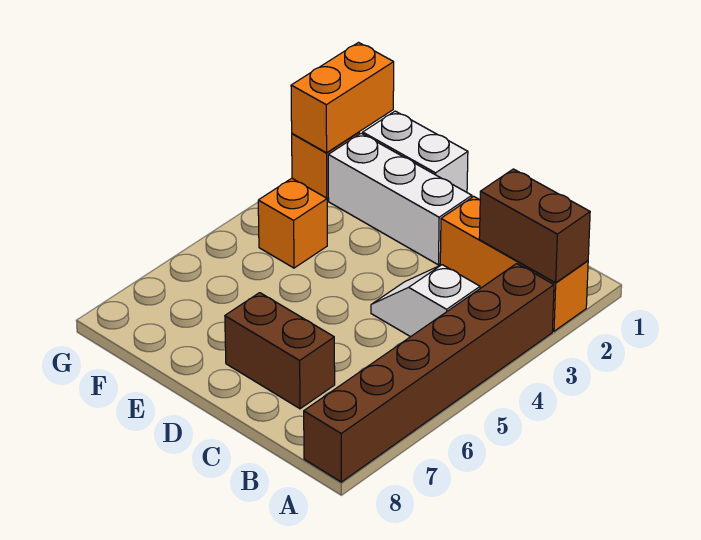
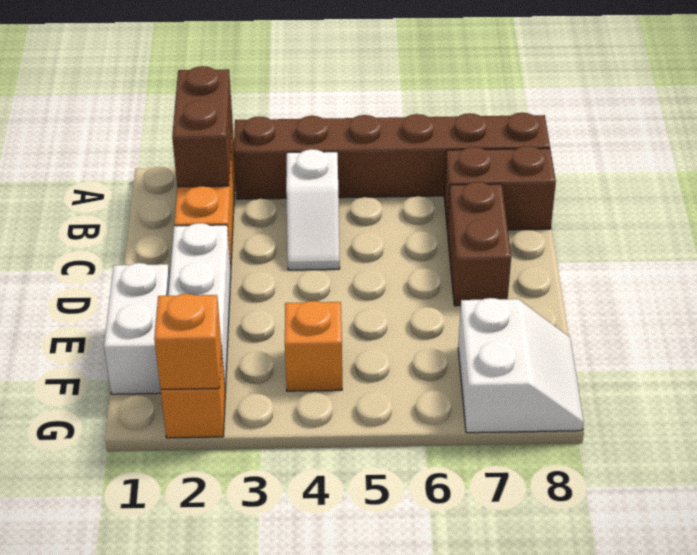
none -> brown brick B7:B8 level 1
none -> white slope F7:G8 level 1 top 7
orange brick G1:G2 level 2 -> orange brick G2 level 2

